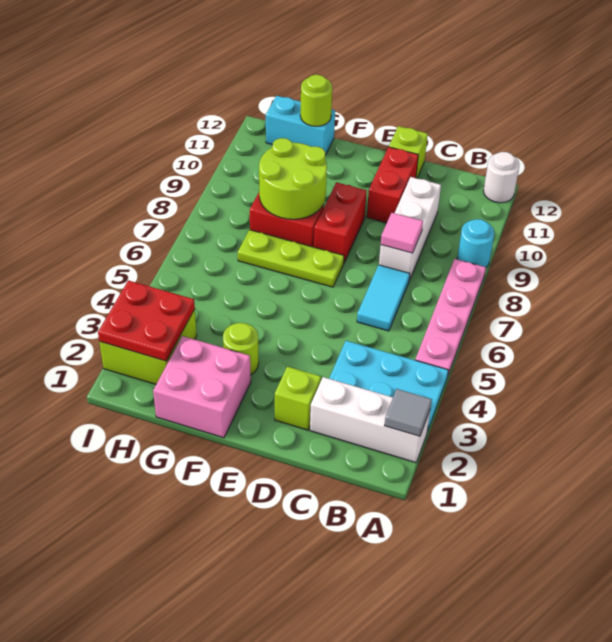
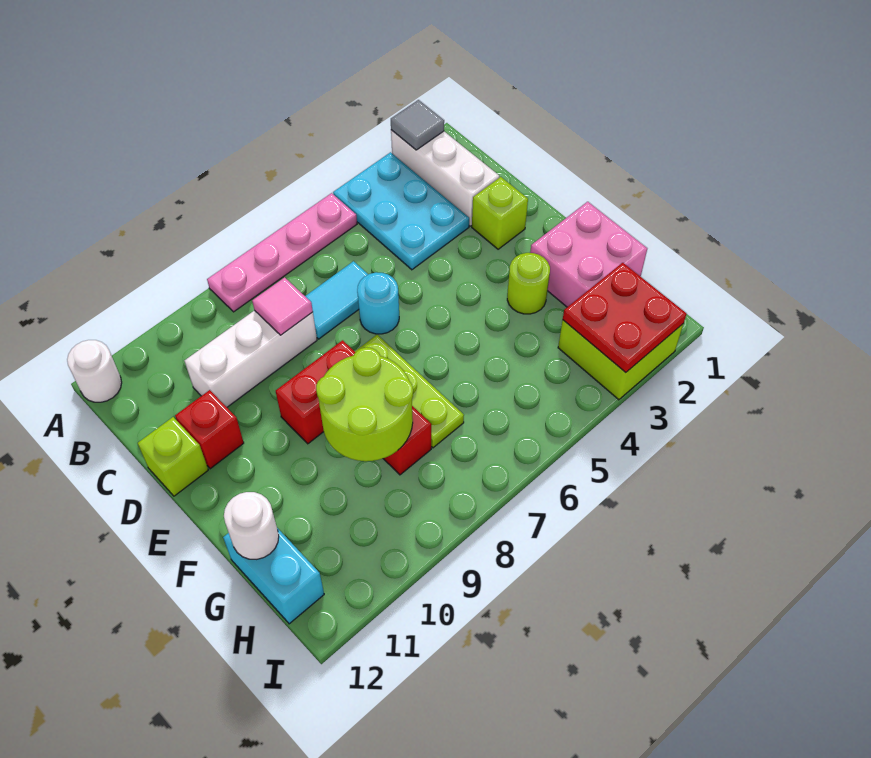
cyan round brick A9 level 1 -> cyan round brick D6 level 1
red brick D10:D11 level 1 -> red brick D11 level 1
lime round brick G12 level 2 -> white round brick G12 level 2

